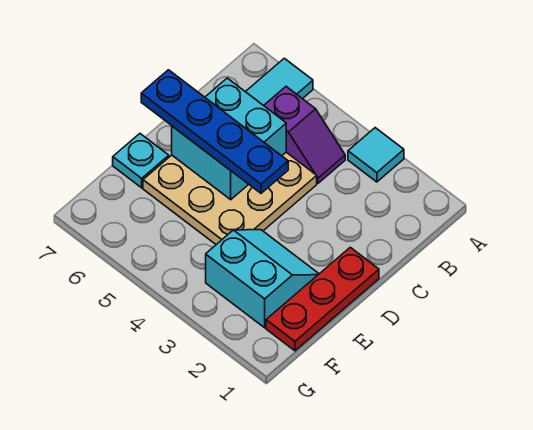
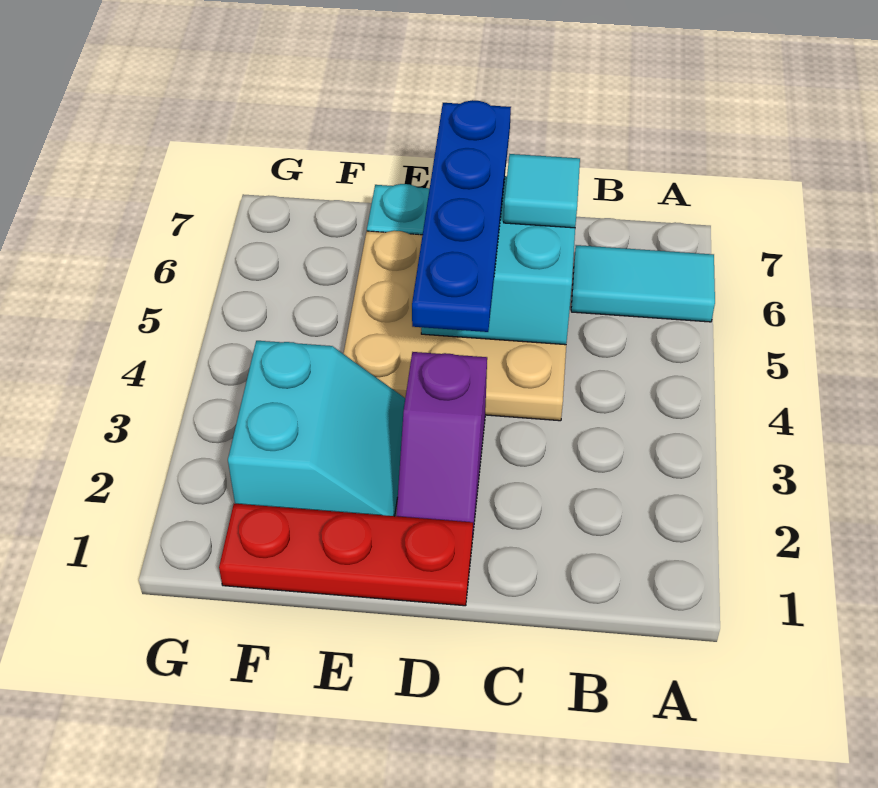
cyan tile A3 level 1 -> cyan tile C6 level 3
purple slope B4:B5 level 1 top 5 -> purple slope D2:D3 level 1 top 3

